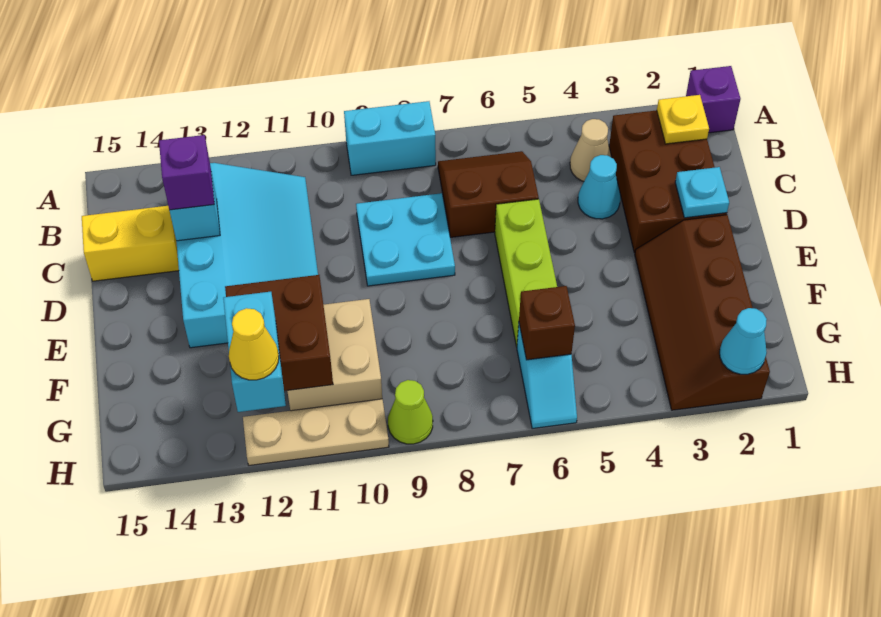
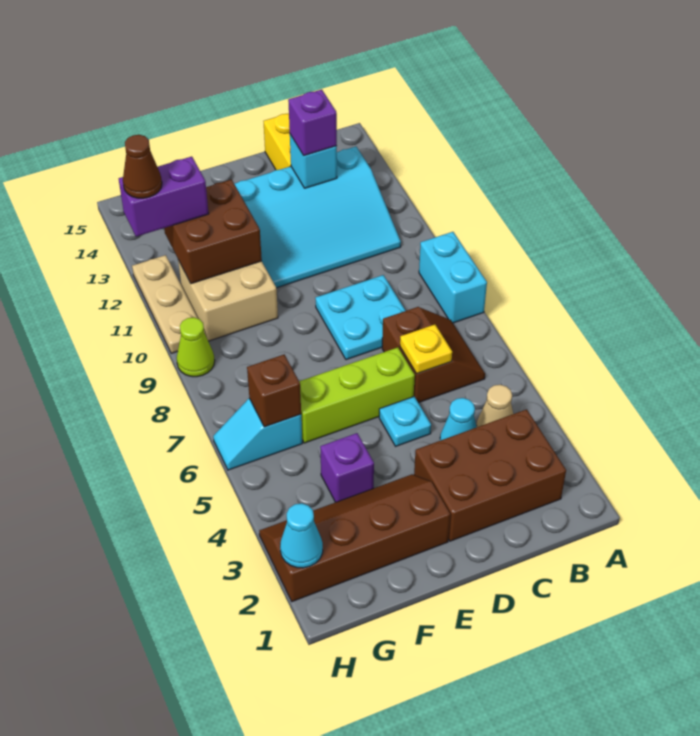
purple brick A1 level 1 -> purple brick F4 level 1
yellow plate B2 level 2 -> yellow plate C6 level 2
cyan plate D2 level 2 -> cyan plate D5 level 1
cyan brick G12:H12 level 3 -> purple brick G12:H12 level 3
yellow cone H12 level 4 -> brown cone H12 level 4

